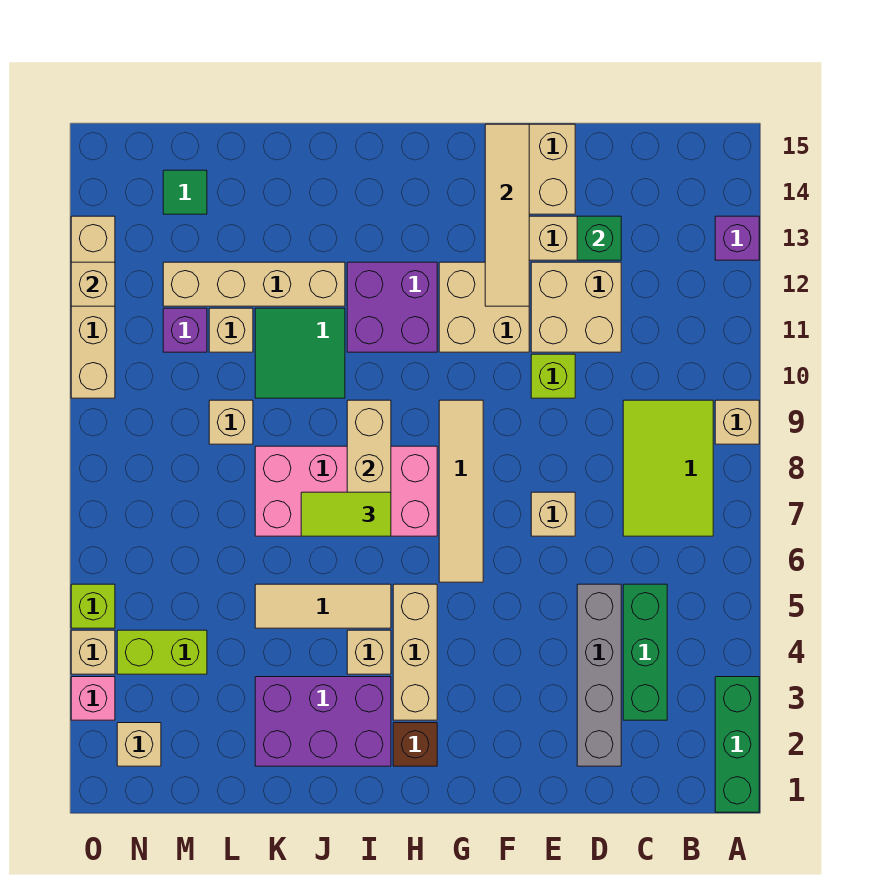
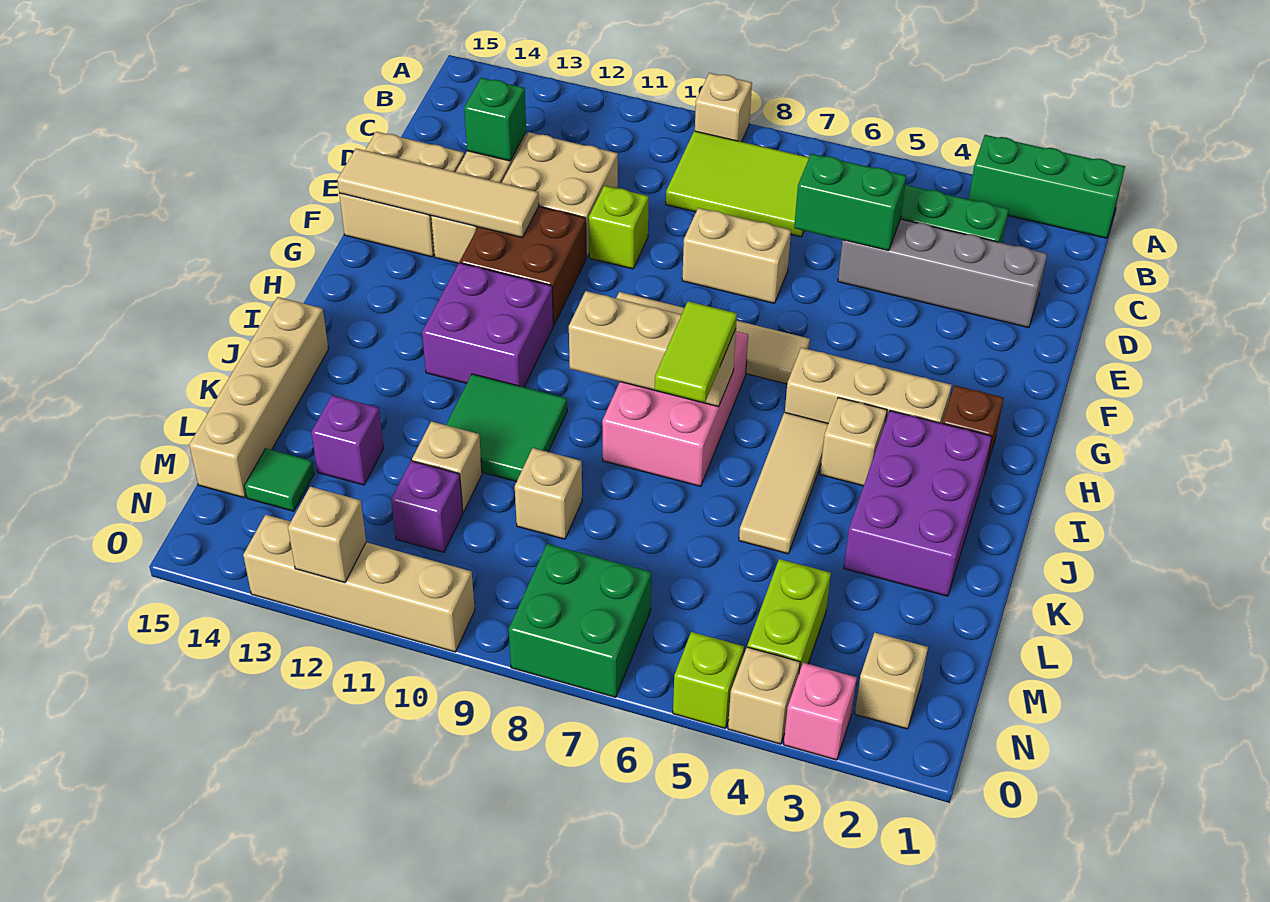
purple brick A13 level 1 -> purple brick L13 level 1
none -> green brick D5:D6 level 2
tan brick E7 level 1 -> tan brick E7:E8 level 1
tan brick F11:G12 level 1 -> brown brick F11:G12 level 1
pink brick H7:K8 level 1 -> pink brick H7:J8 level 1
tan brick J12:M12 level 1 -> tan brick J15:M15 level 1
none -> green brick N7:O8 level 1

